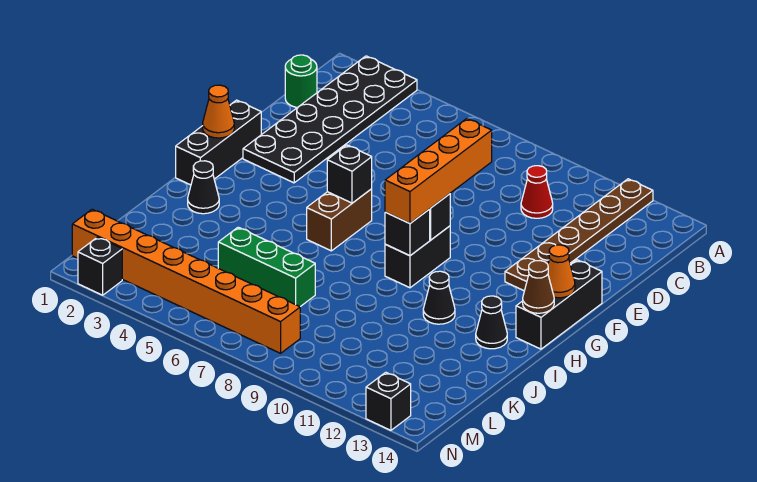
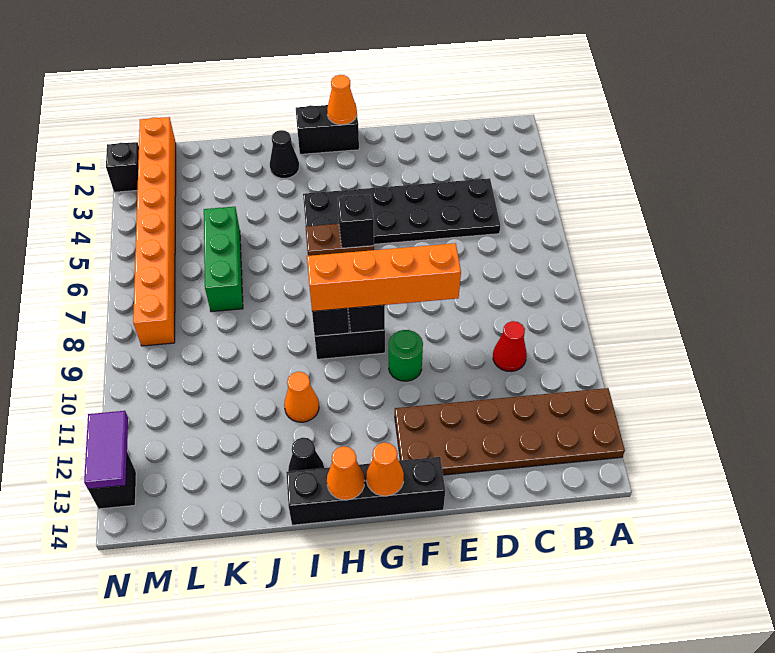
black plate A2:F3 level 1 -> black plate C4:H5 level 1
brown plate A12:F12 level 1 -> brown plate A12:F13 level 1
green round brick C1 level 1 -> green round brick F10 level 1
black brick F1:H1 level 1 -> black brick G1:H1 level 1
black brick F14:H14 level 1 -> black brick F14:I14 level 1
brown cone H14 level 2 -> orange cone H14 level 2
black cone I11 level 1 -> orange cone I11 level 1
none -> purple tile N12:N13 level 2

